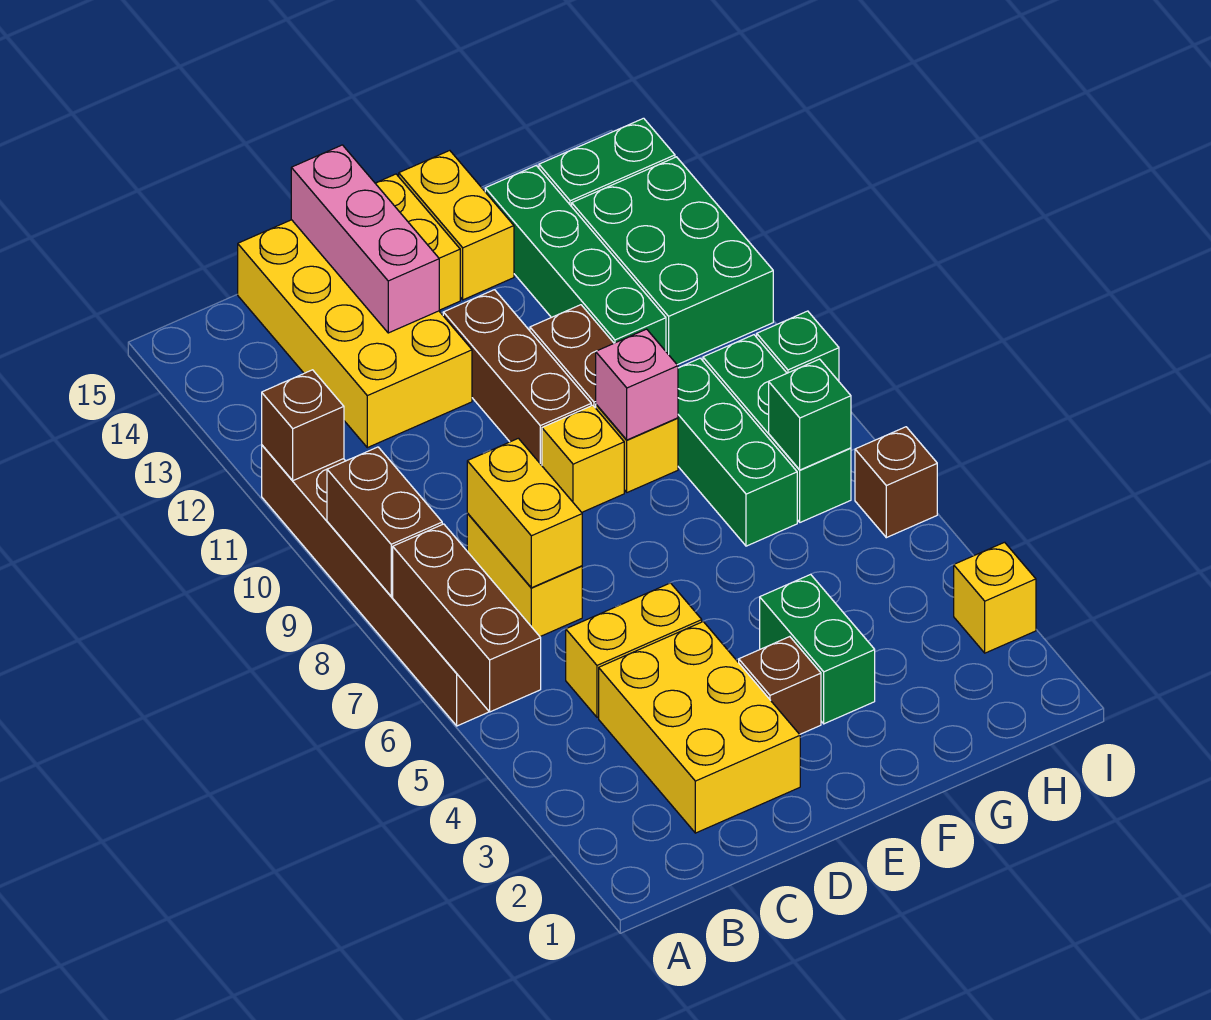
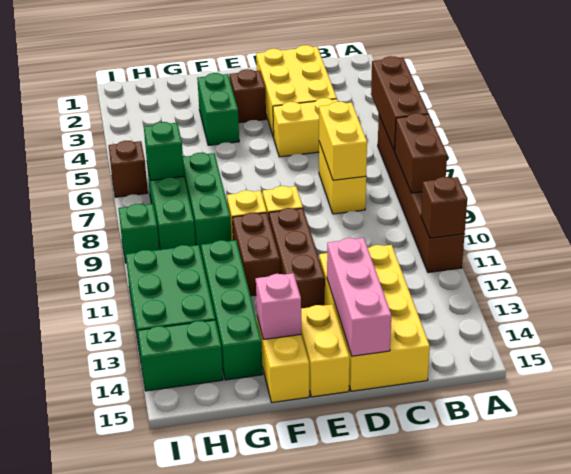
pink brick F9 level 2 -> pink brick F14 level 2
yellow brick I3 level 1 -> none

